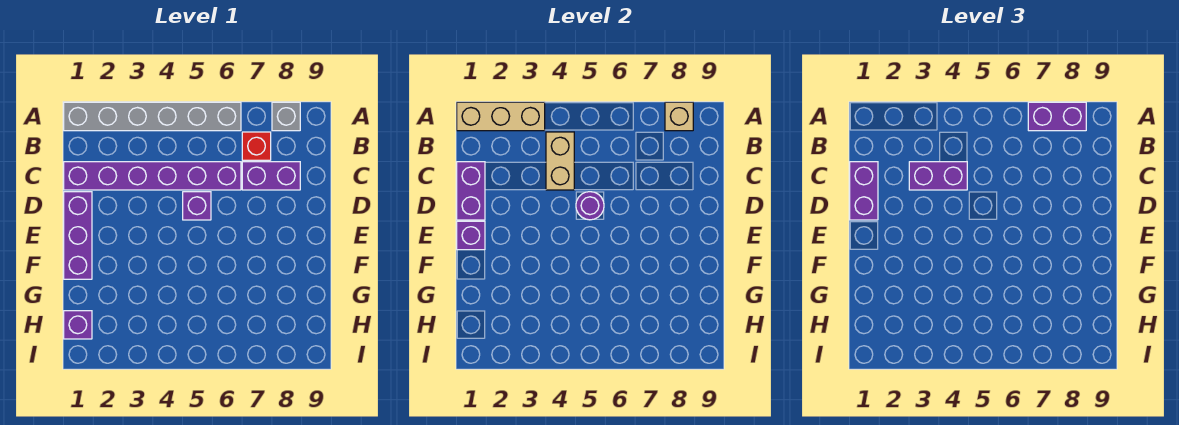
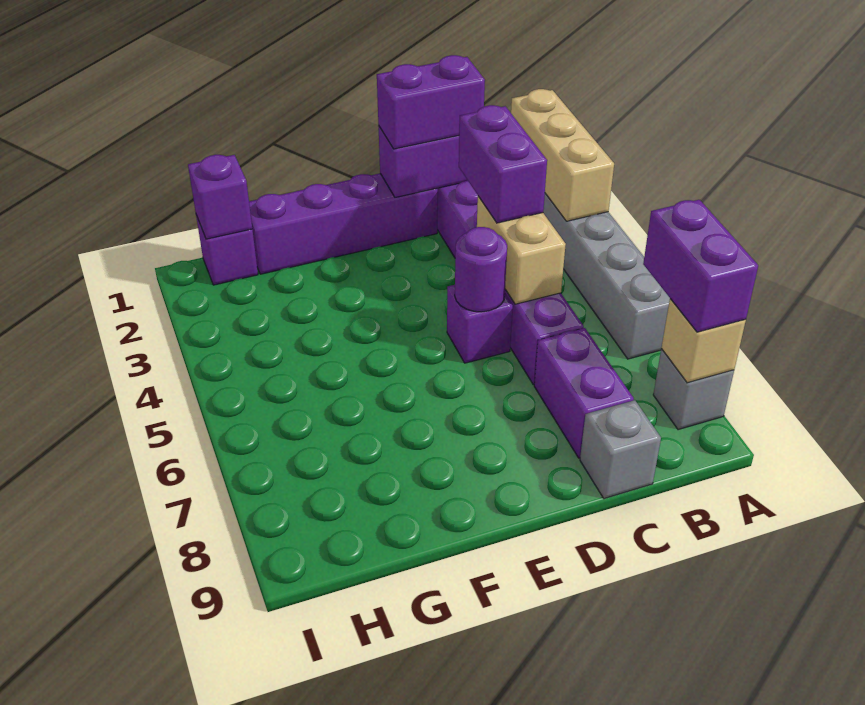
tan brick B4:C4 level 2 -> tan brick C4:C5 level 2
red brick B7 level 1 -> none
none -> grey brick C9 level 1
purple brick D1:F1 level 1 -> purple brick D1:G1 level 1
purple brick E1 level 2 -> purple brick H1 level 2

